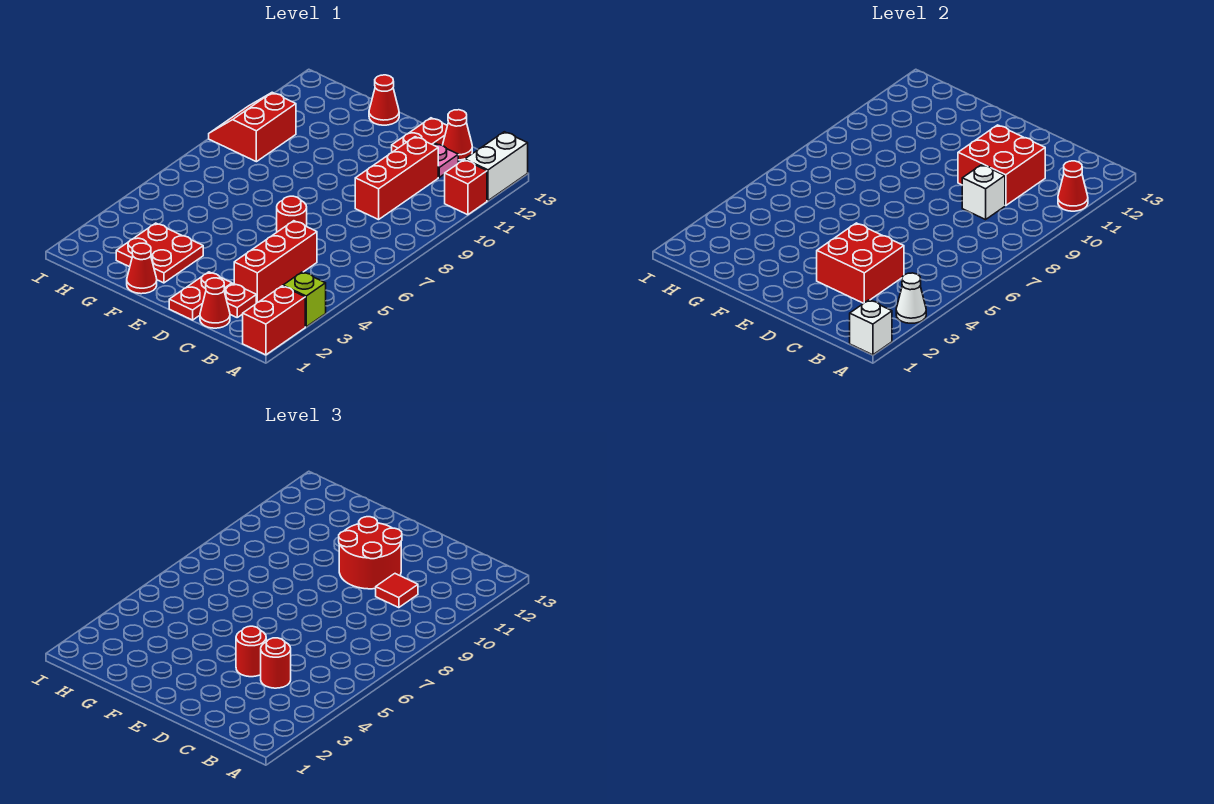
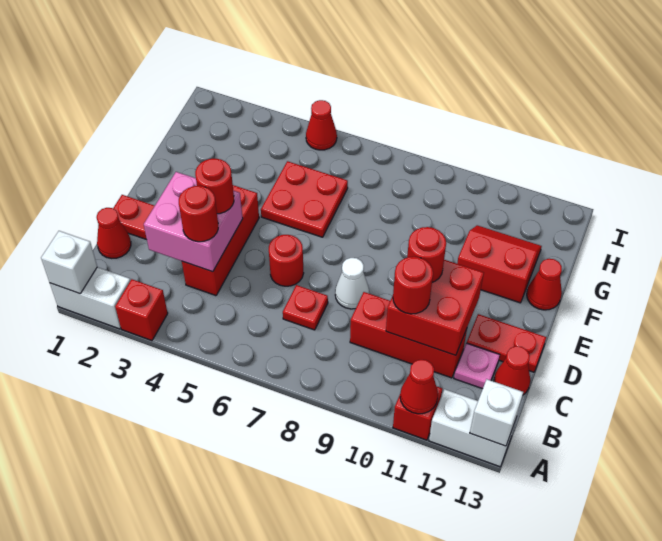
red brick A1:A2 level 1 -> white brick A1:A2 level 1
lime brick A3 level 1 -> red brick A3 level 1
white cone A3 level 2 -> white cone D8 level 1
red plate C2 level 1 -> red plate C7 level 1
red brick C3:C5 level 1 -> red brick C4:E4 level 1
red brick C3:D4 level 2 -> pink brick C3:D4 level 2
white brick C9 level 2 -> white brick A13 level 2
red tile C10 level 3 -> red round brick C10 level 3
red round brick D10:E11 level 3 -> red round brick D10 level 3
red cone F1 level 1 -> red cone I5 level 1
red plate F2:G3 level 1 -> red plate F5:G6 level 1
red slope H9:I10 level 1 top H -> red slope F11:G12 level 1 top F

